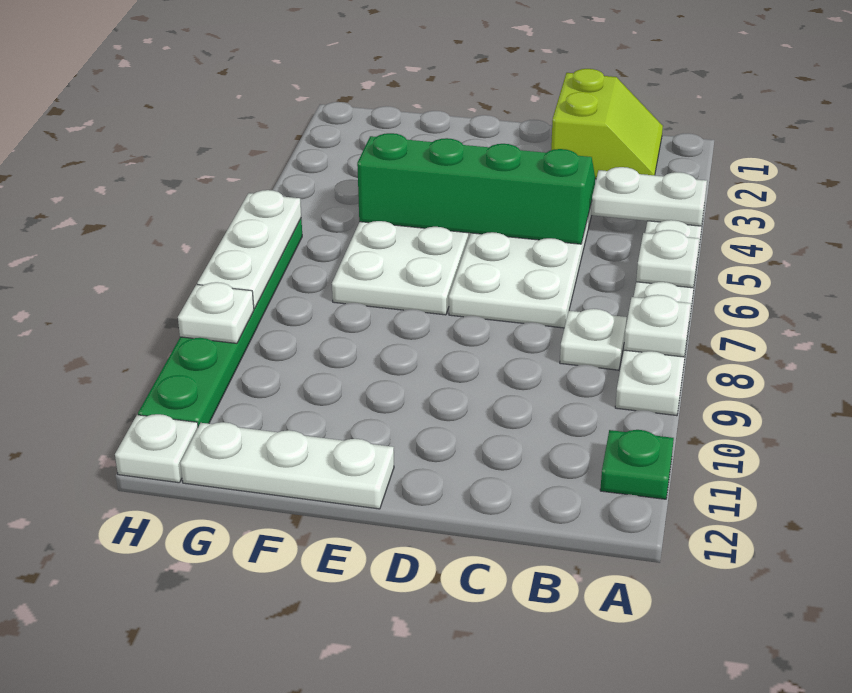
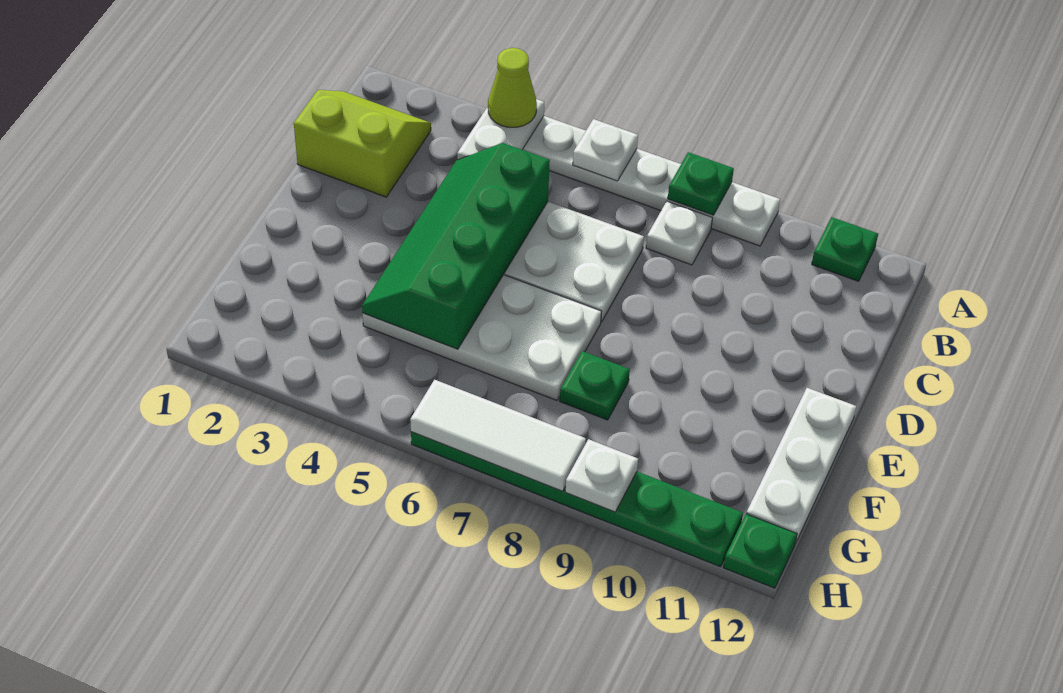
none -> lime cone A4 level 3
white plate A8 level 2 -> green plate A8 level 2
none -> green plate F8 level 1
white plate H6:H8 level 2 -> white tile H6:H8 level 2
white plate H12 level 1 -> green plate H12 level 1

